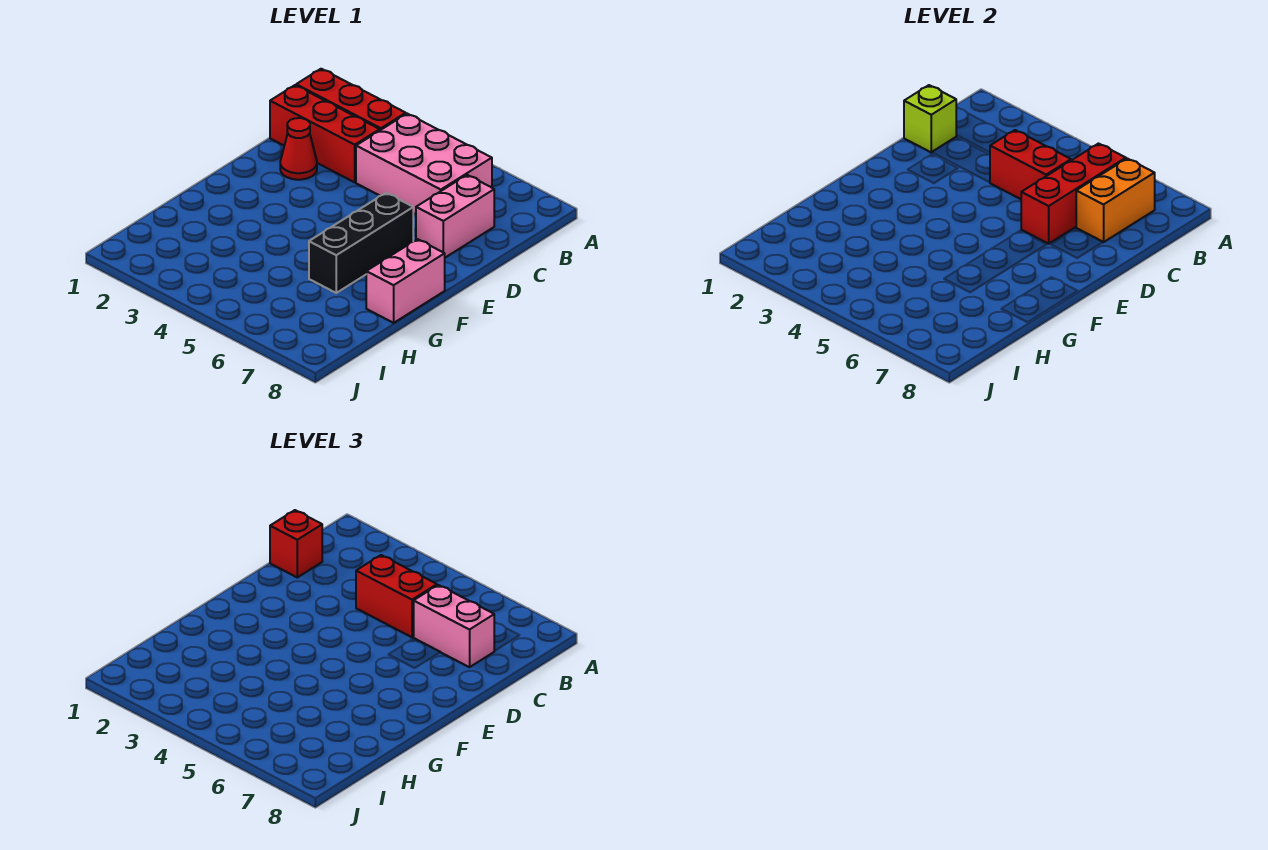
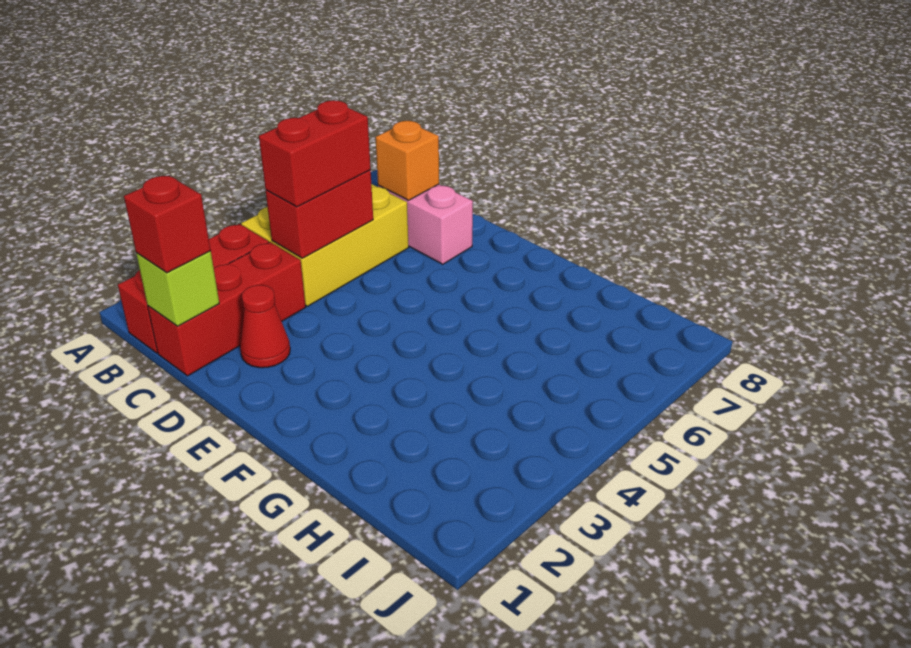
pink brick B4:C6 level 1 -> yellow brick B4:C6 level 1
red brick B6:D6 level 2 -> none
orange brick B7:C7 level 2 -> orange brick C7 level 2
pink brick C6:C7 level 3 -> none
black brick E6:G6 level 1 -> none
pink brick F8:G8 level 1 -> none

